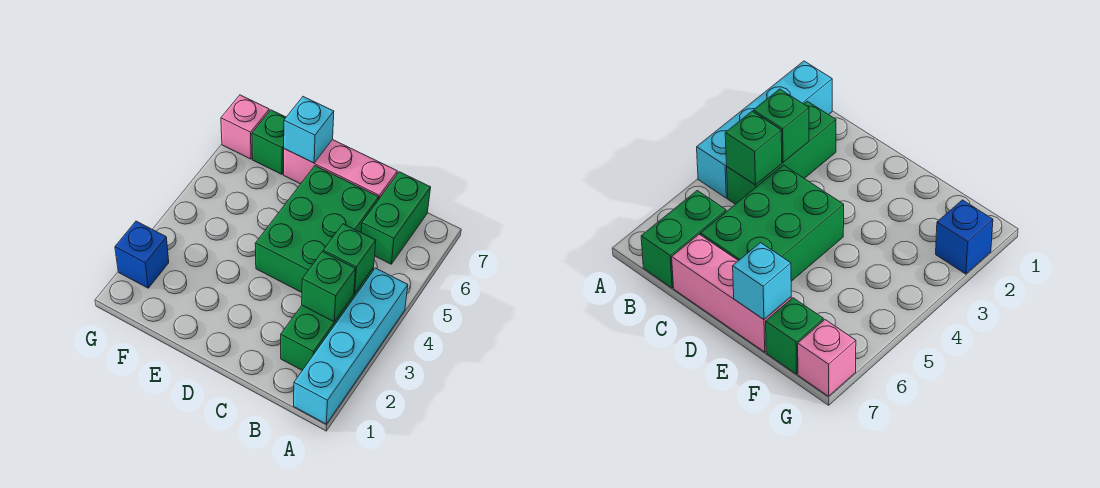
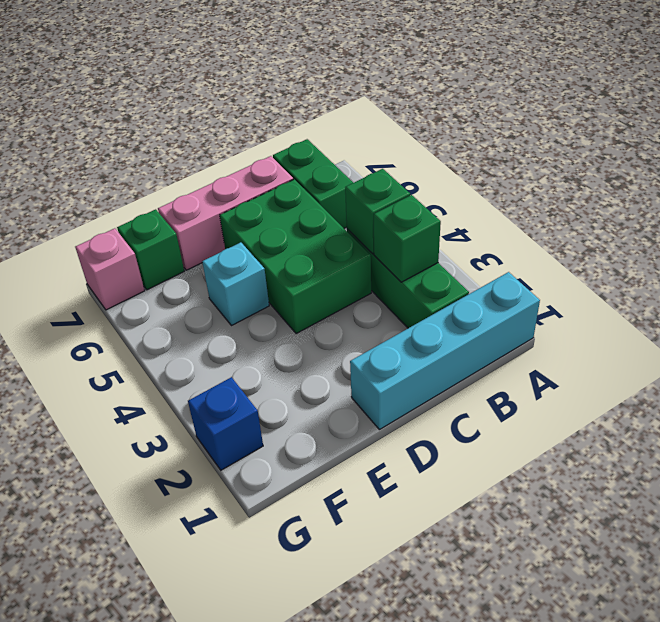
cyan brick A1:A4 level 1 -> cyan brick A1:D1 level 1
cyan brick E7 level 2 -> cyan brick E5 level 1

